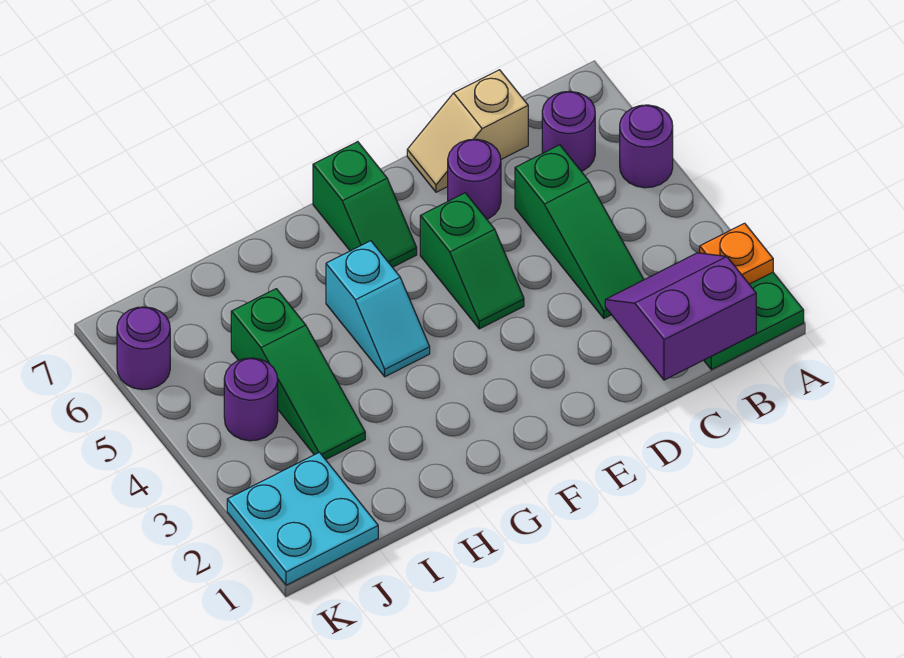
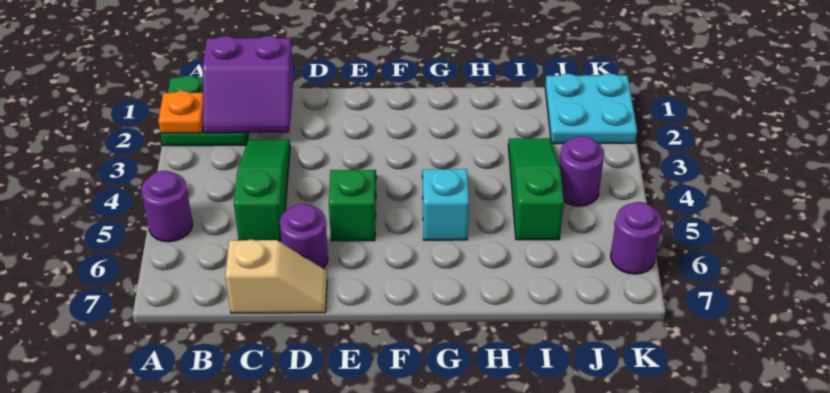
purple round brick B6 level 1 -> none
green slope F6:F7 level 1 top 7 -> none

